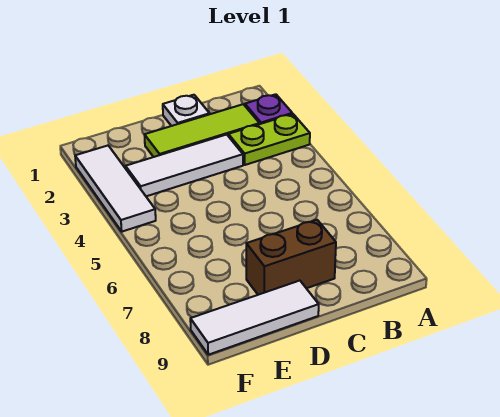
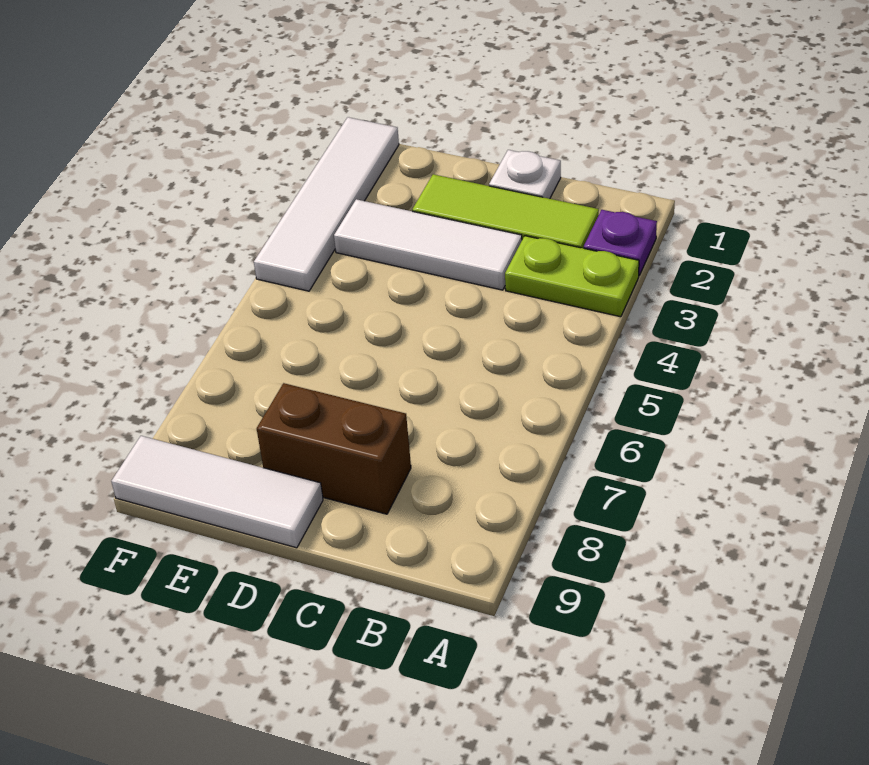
white tile F2:F4 level 1 -> white tile F1:F4 level 1

